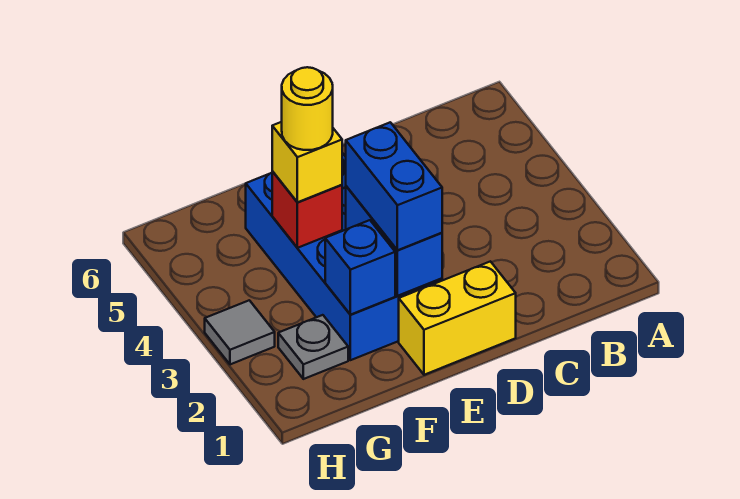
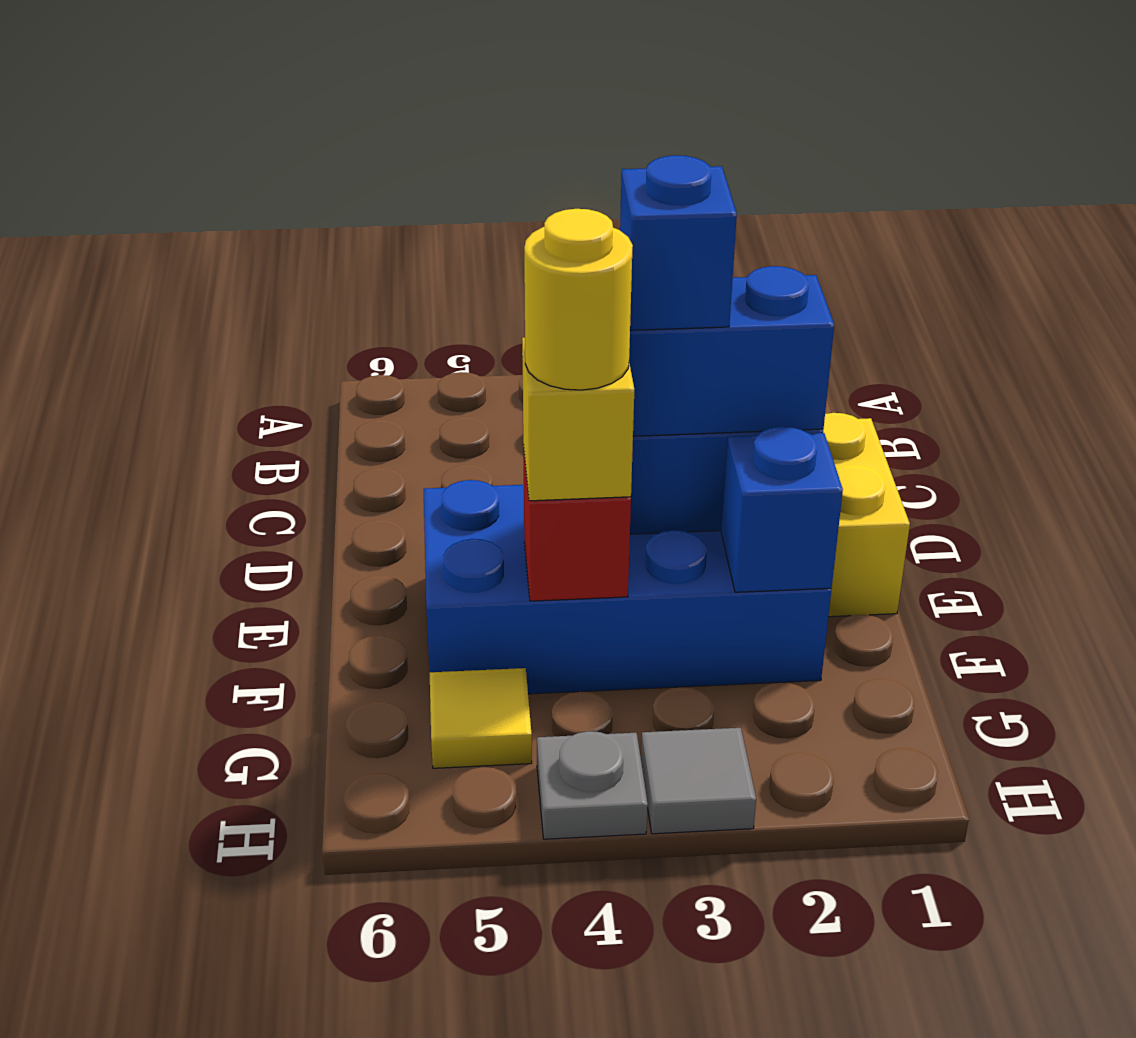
none -> blue brick E3 level 4
grey plate G2 level 1 -> grey plate H4 level 1
none -> yellow tile G5 level 1

